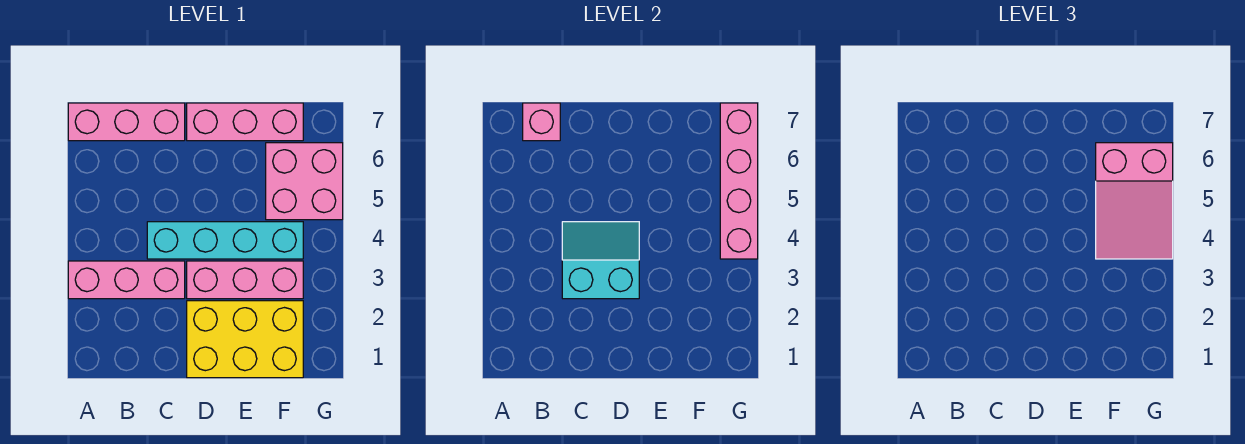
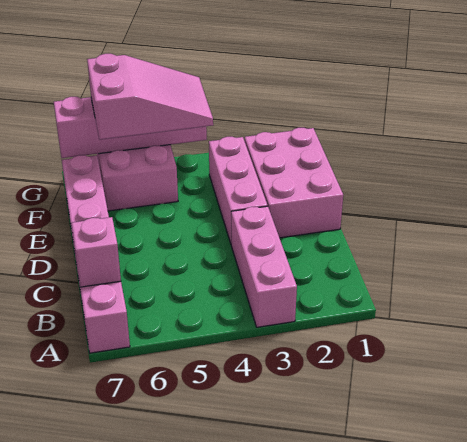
cyan slope C3:D4 level 2 top 3 -> none
cyan brick C4:F4 level 1 -> none
yellow brick D1:F2 level 1 -> pink brick D1:F2 level 1

